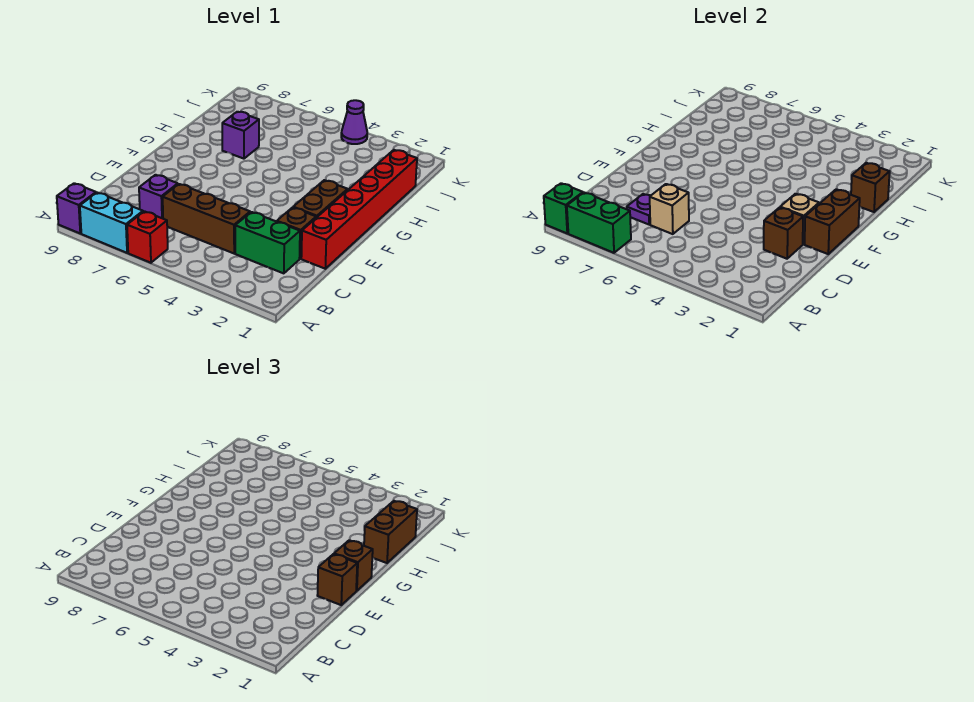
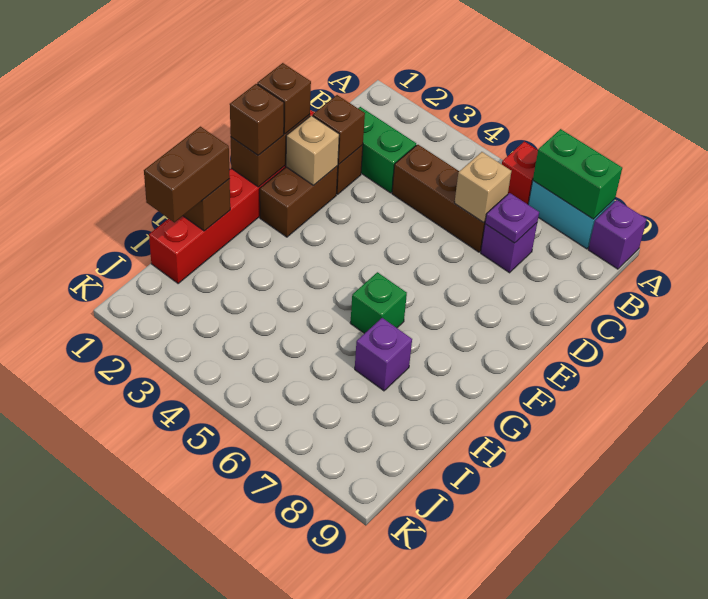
green brick A9 level 2 -> green brick G6 level 1
purple cone K4 level 1 -> none

